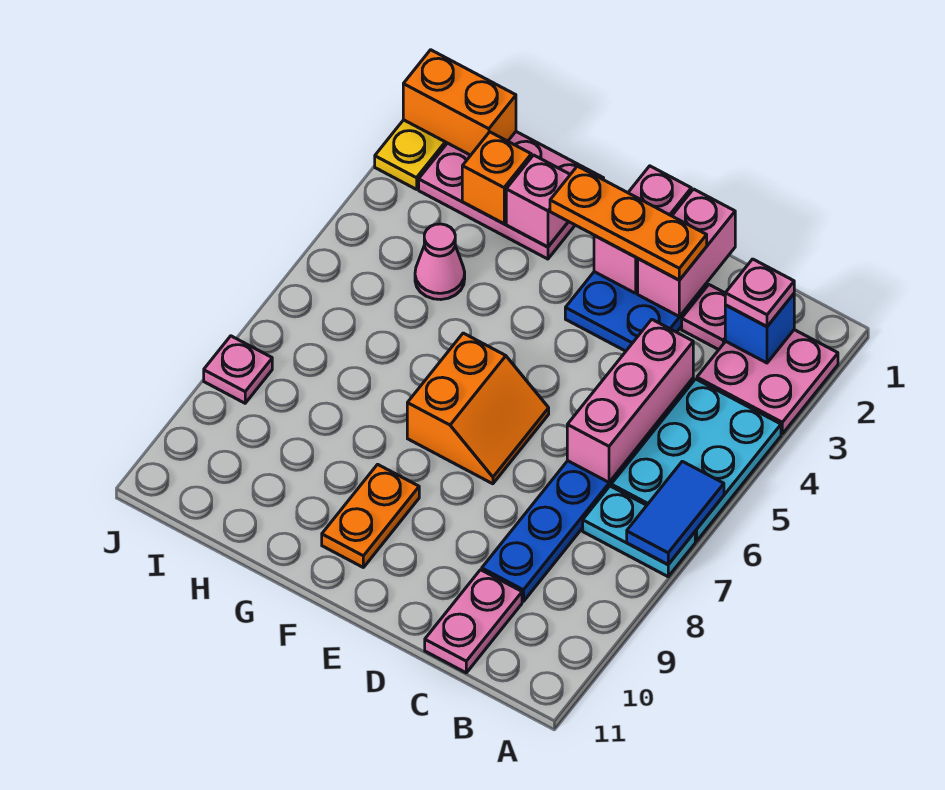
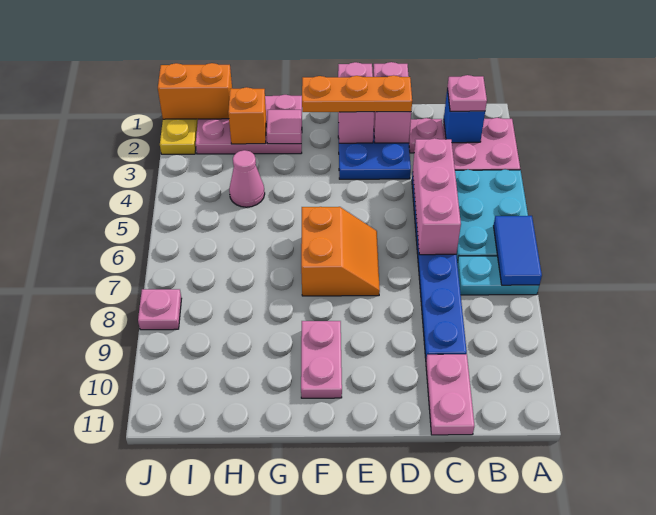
orange plate F9:F10 level 1 -> pink plate F9:F10 level 1
pink brick G2 level 2 -> pink tile G2 level 2

